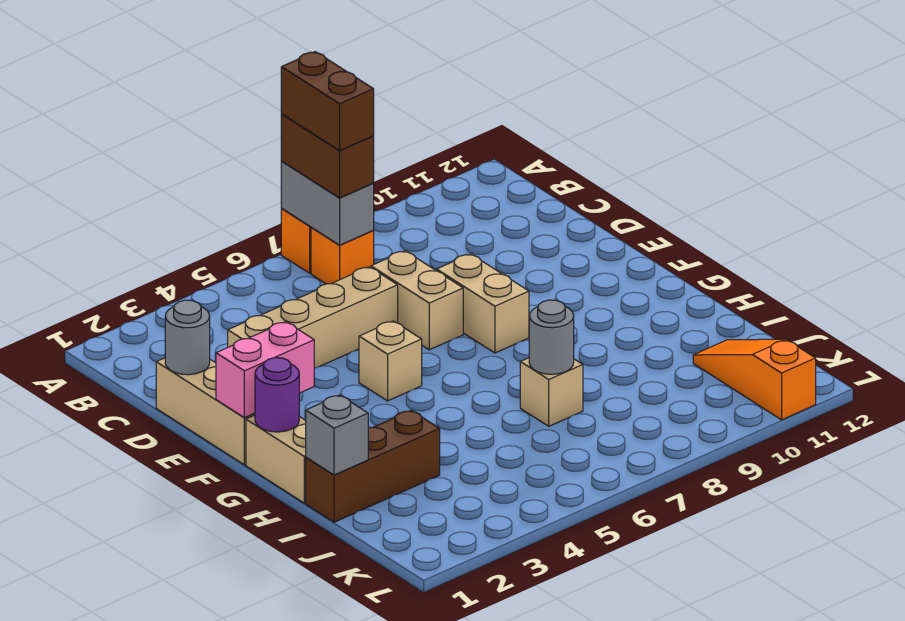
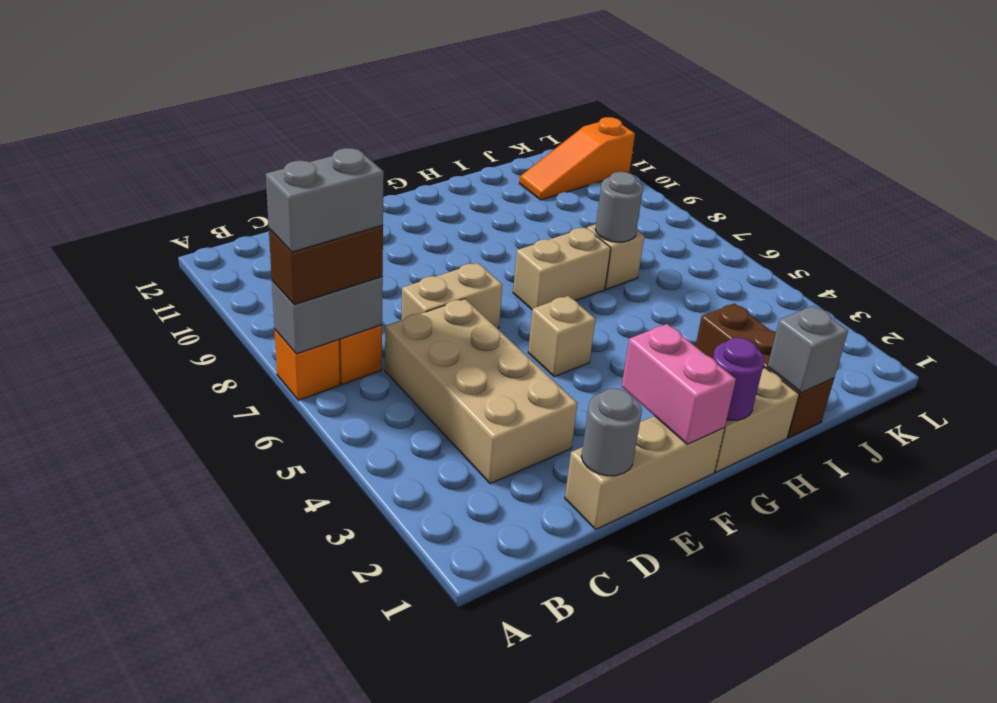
brown brick A7:B7 level 4 -> grey brick A7:B7 level 4
tan brick D3:D6 level 1 -> tan brick C3:D6 level 1
tan brick E8:F8 level 1 -> tan brick G7:H7 level 1

